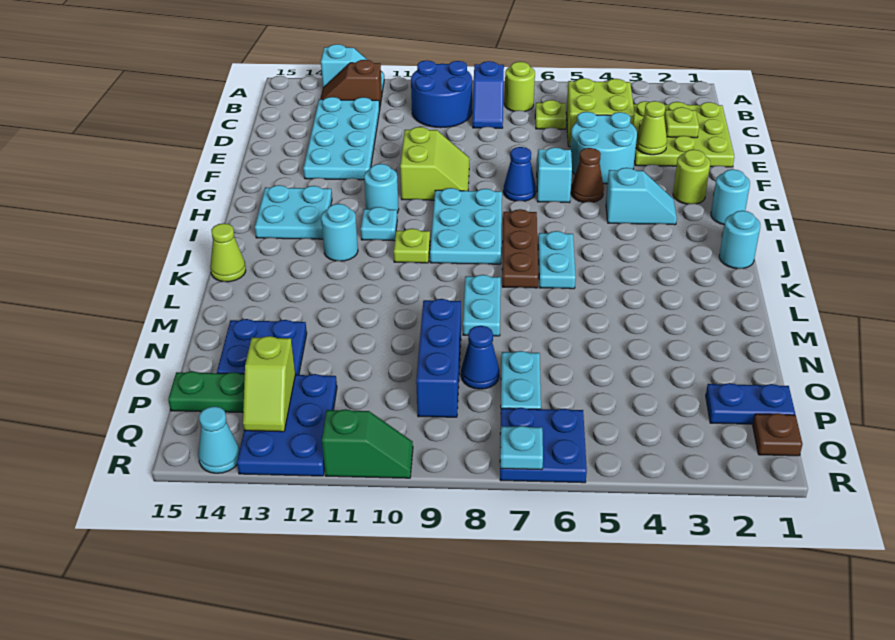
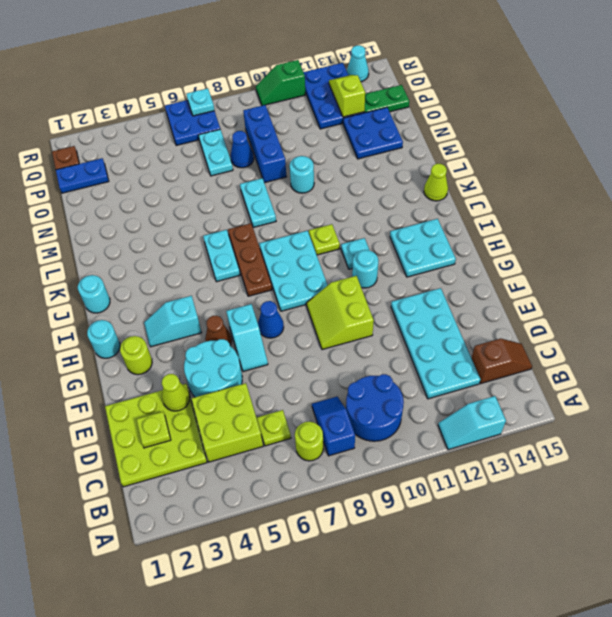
brown slope B12:B13 level 1 top 12 -> brown slope C14:C15 level 1 top 14
cyan round brick J12 level 1 -> cyan round brick M10 level 1

